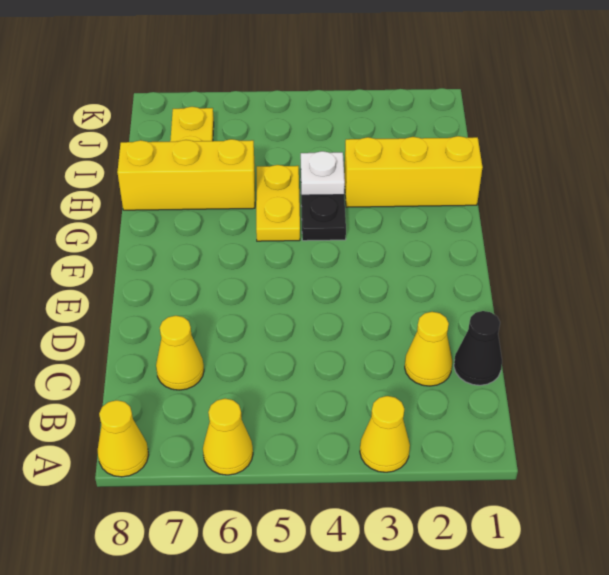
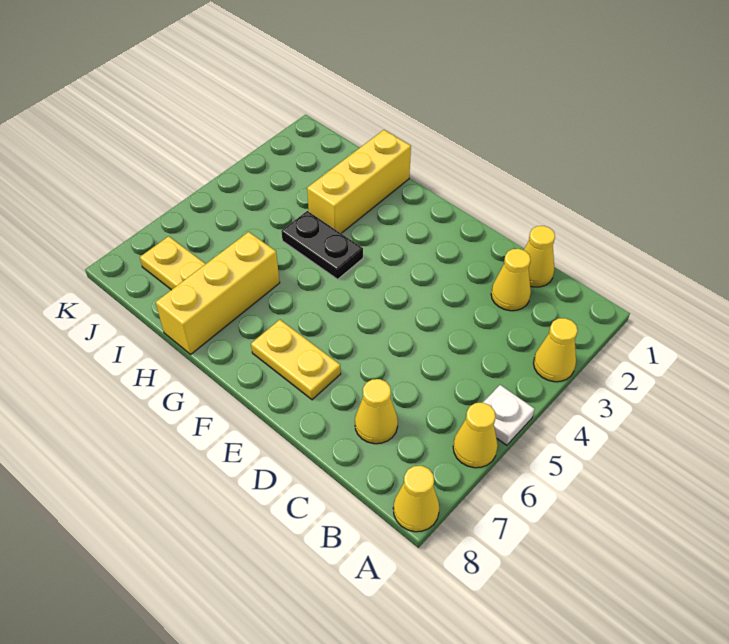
black cone C1 level 1 -> yellow cone C1 level 1
yellow plate G5:H5 level 1 -> yellow plate E7:F7 level 1
white plate H4 level 2 -> white plate A5 level 1

